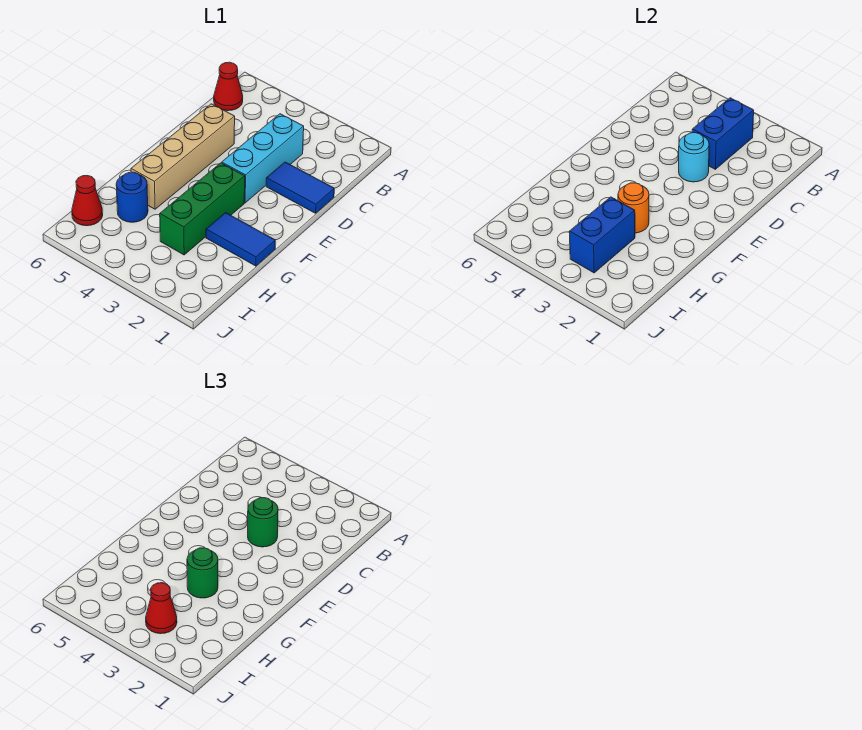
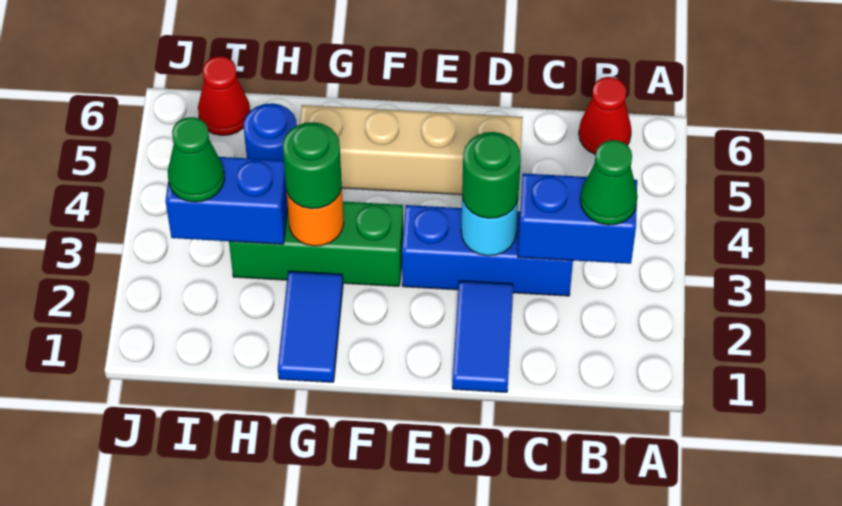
none -> green cone B3 level 3
cyan brick C3:E3 level 1 -> blue brick C3:E3 level 1
red cone I3 level 3 -> green cone I3 level 3

